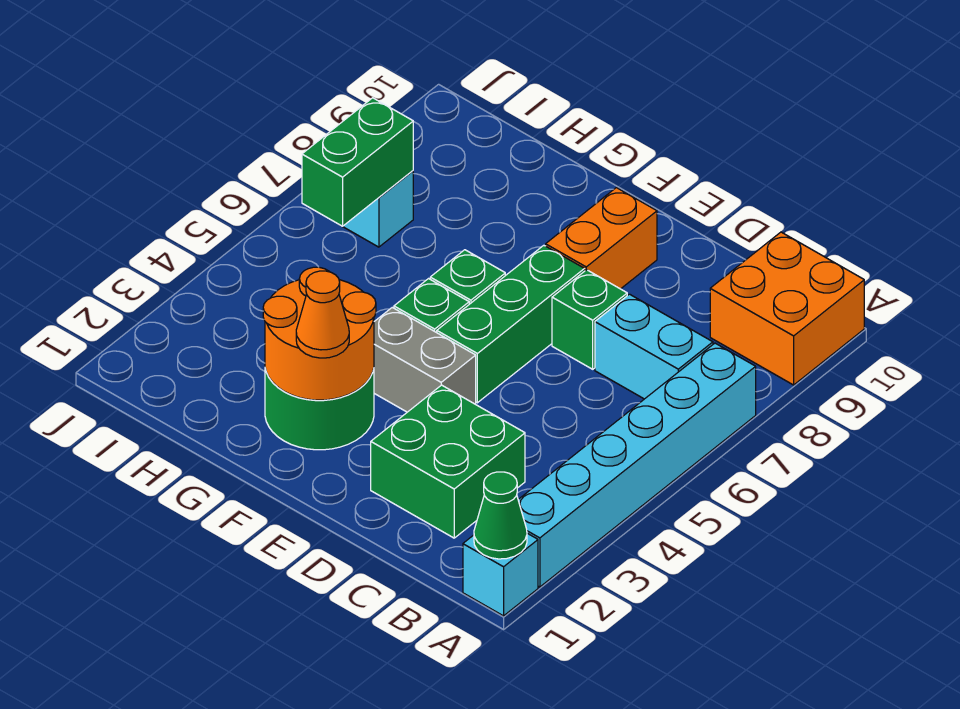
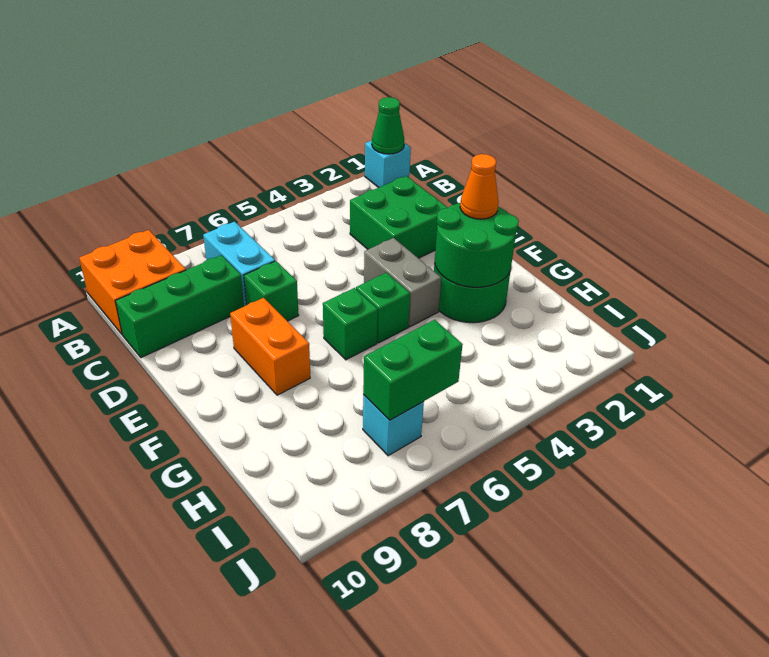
cyan brick A2:A7 level 1 -> none
green brick E5:E7 level 1 -> green brick C8:C10 level 1
orange brick E8:E9 level 1 -> orange brick E8:F8 level 1
orange round brick F2:G3 level 2 -> green round brick F2:G3 level 2

